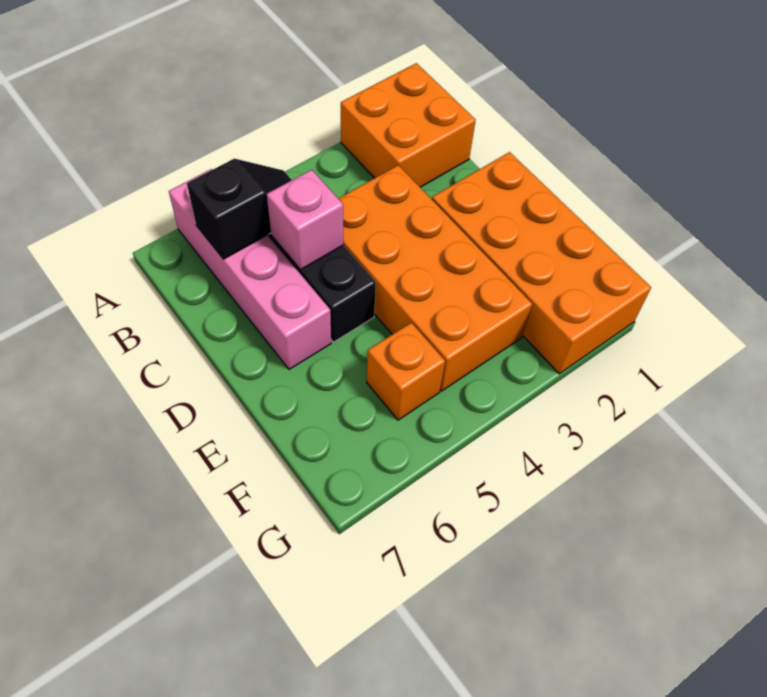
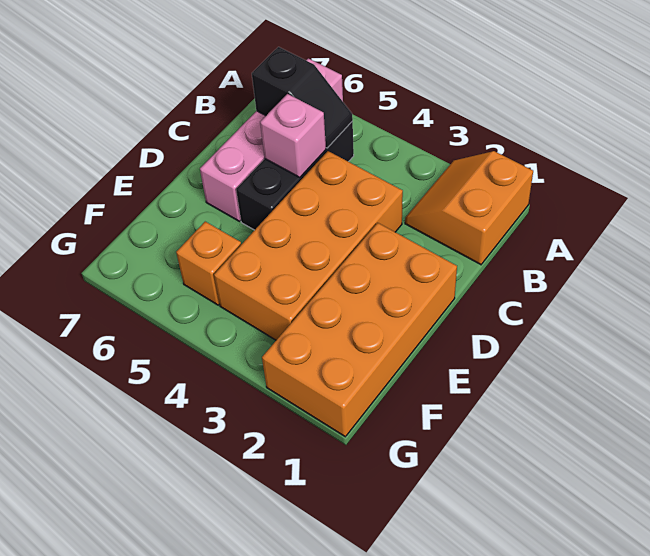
orange brick A1:B2 level 1 -> orange slope A1:B2 level 1 top 1

